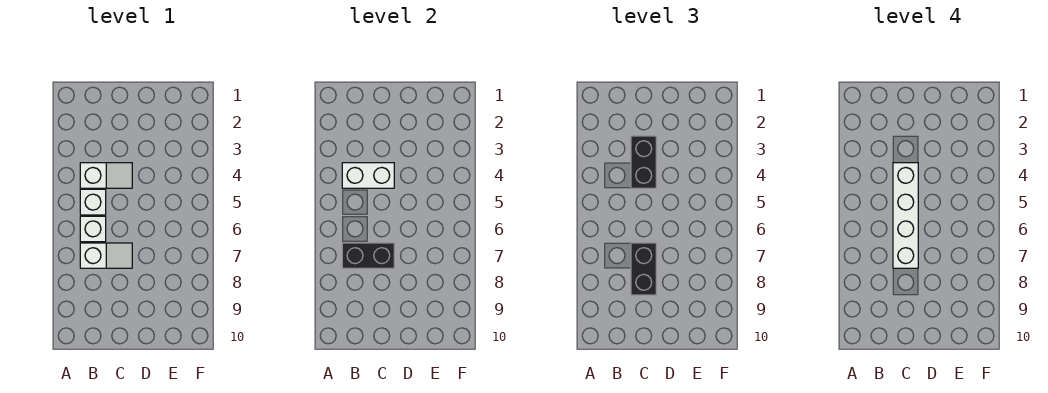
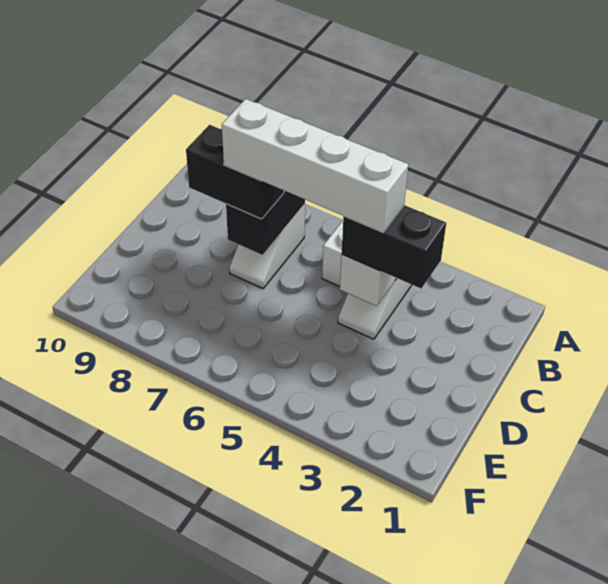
white brick B6 level 1 -> none

